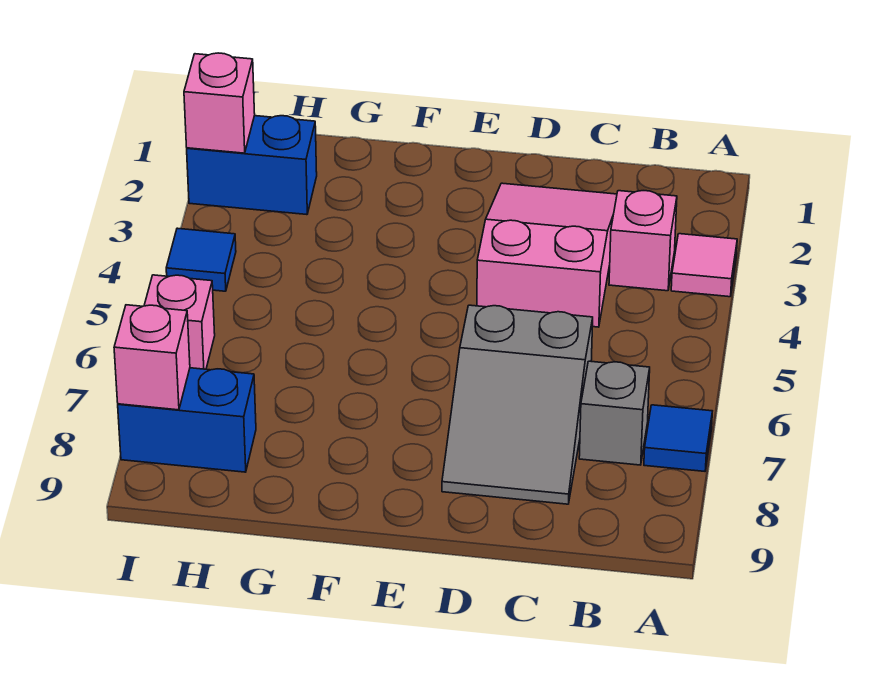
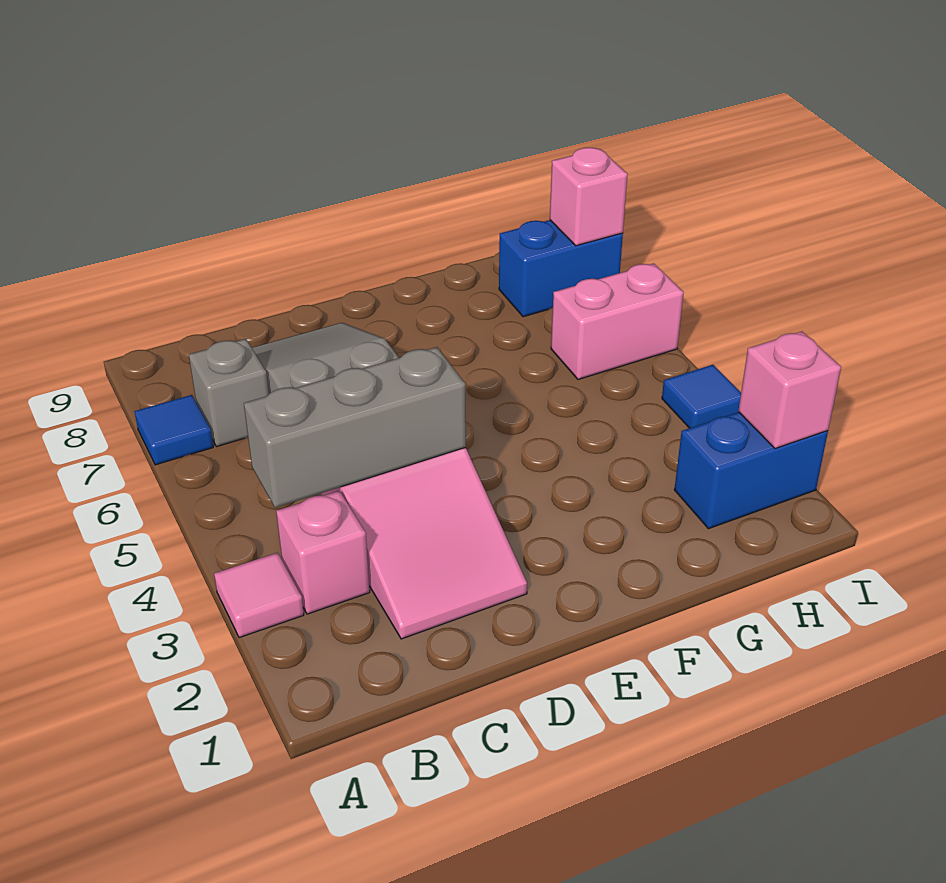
none -> grey brick B4:D4 level 2
pink brick I6 level 1 -> pink brick H6:I6 level 1

